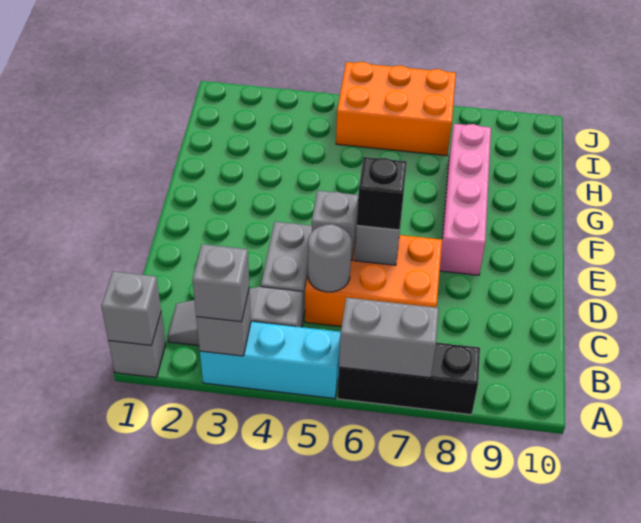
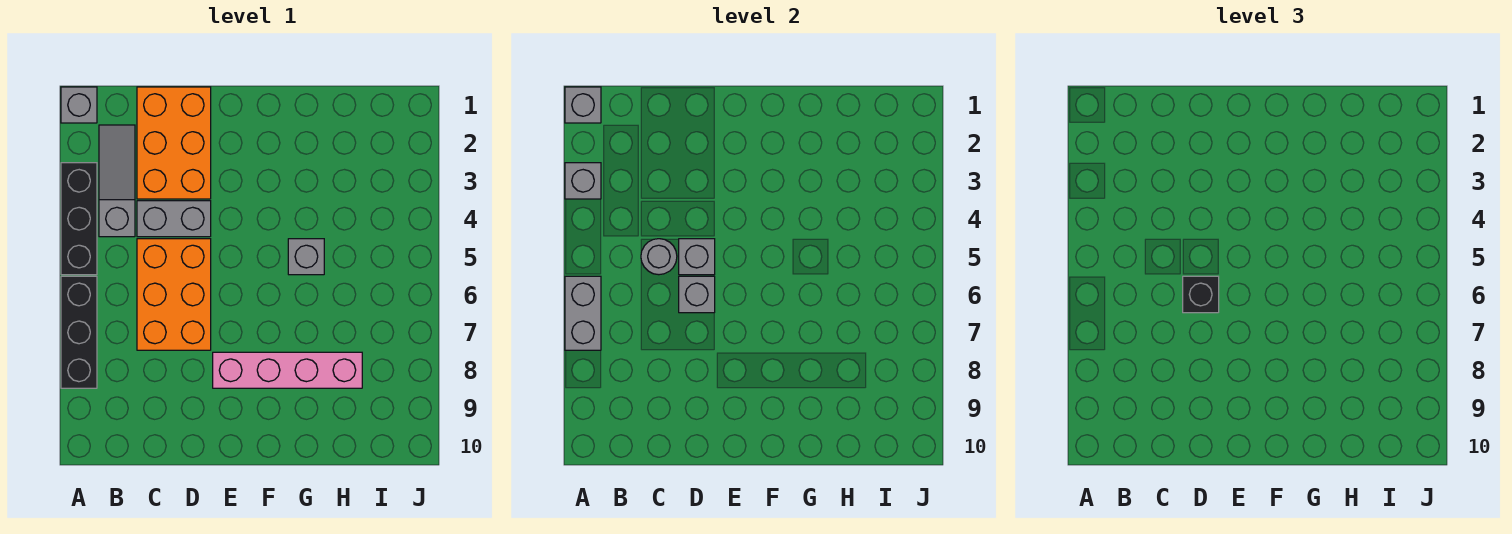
cyan brick A3:A5 level 1 -> black brick A3:A5 level 1
grey brick A3 level 3 -> grey brick G5 level 1
orange brick I5:J7 level 1 -> orange brick C1:D3 level 1

